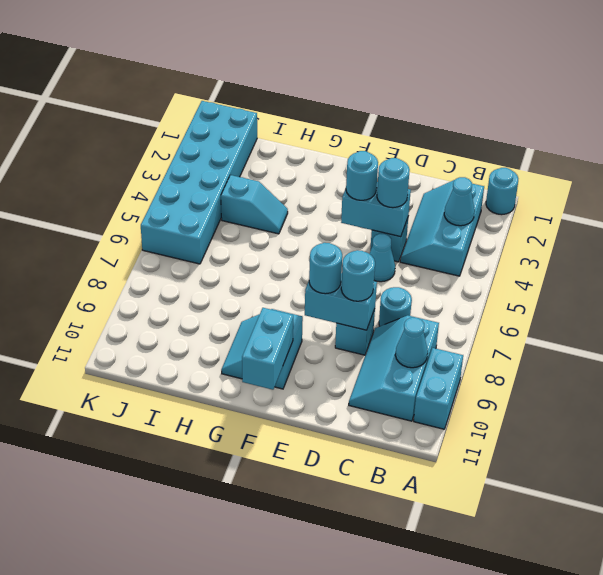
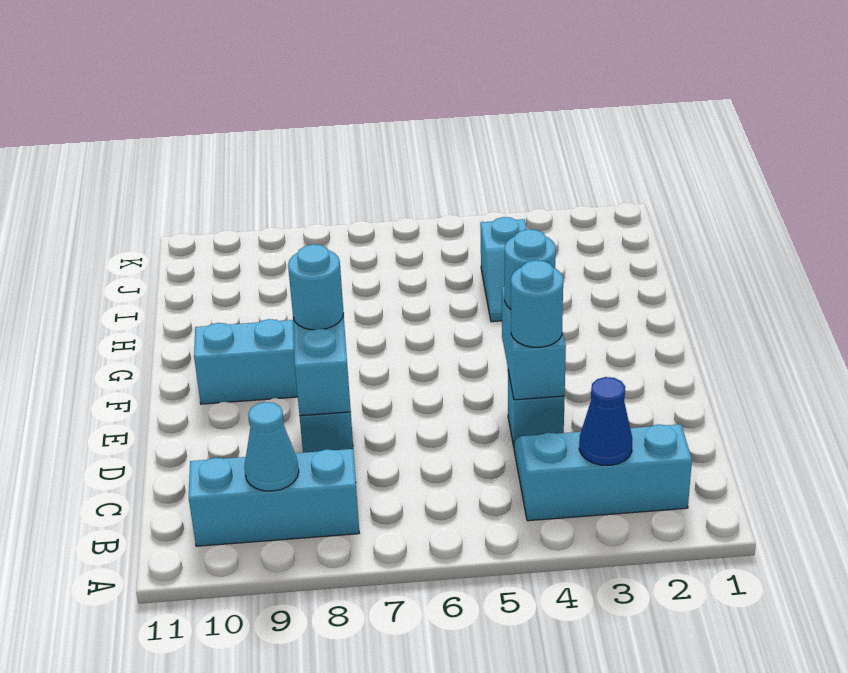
cyan round brick A1 level 1 -> none
cyan brick A9:A10 level 1 -> none
cyan cone B3 level 2 -> blue cone B3 level 2
cyan round brick C7 level 1 -> none
cyan cone D5 level 1 -> none
cyan round brick D8 level 3 -> none
cyan brick F10:F11 level 2 -> none
cyan brick J1:K6 level 1 -> none

